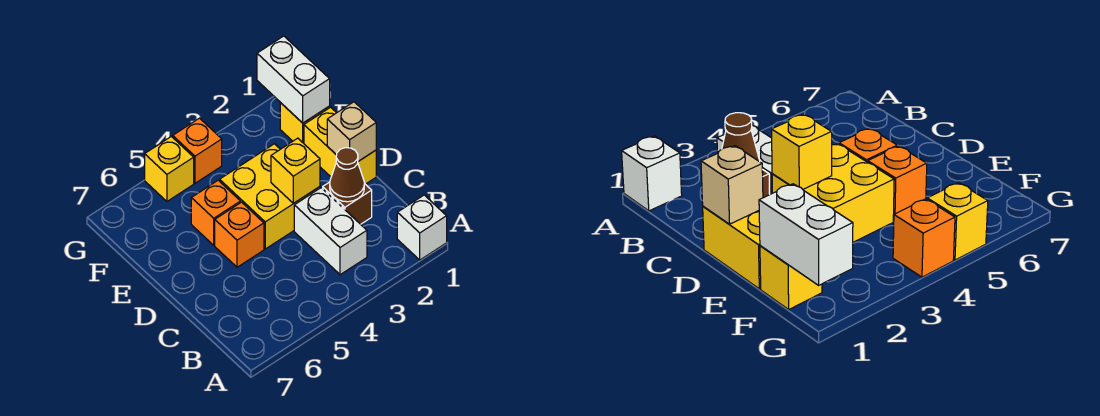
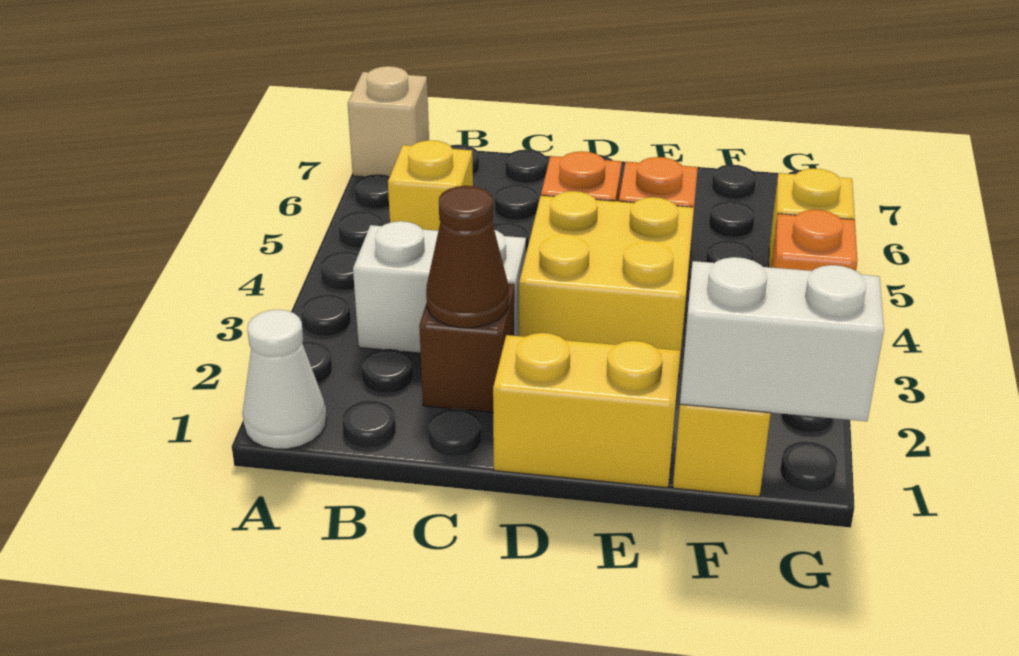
white brick A1 level 1 -> white cone A1 level 1
tan brick D1 level 2 -> tan brick A7 level 1
yellow brick D3 level 2 -> yellow brick B5 level 1

